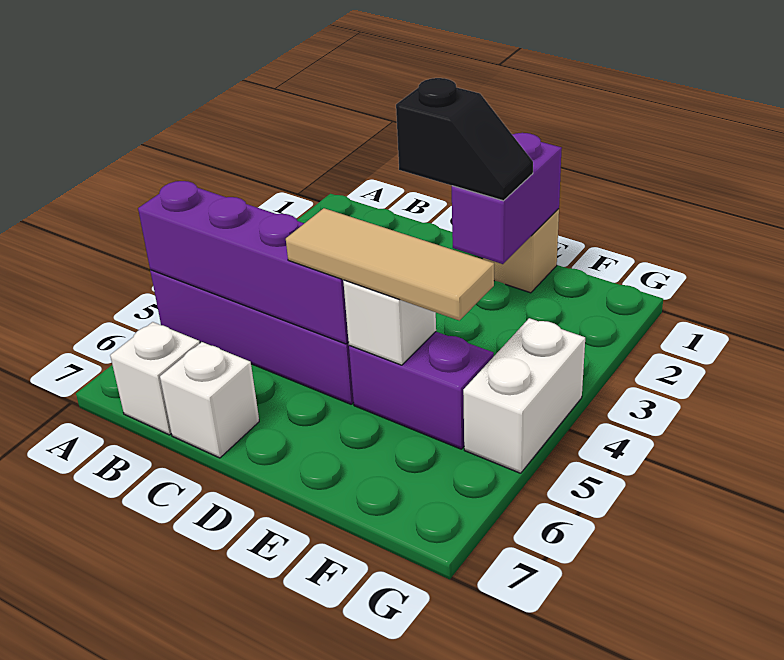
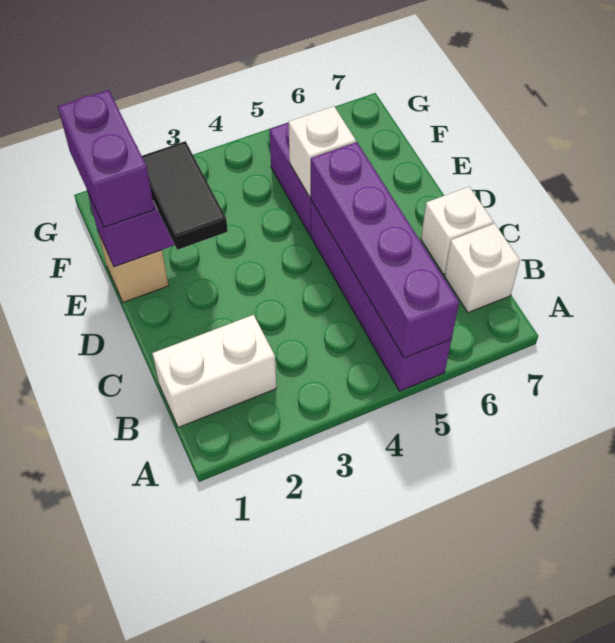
black slope D2:E2 level 3 top D -> black tile D2:E2 level 3
tan tile D5:F5 level 3 -> none
none -> purple brick E1:F1 level 3
white brick G4:G5 level 1 -> white brick B1:B2 level 1

